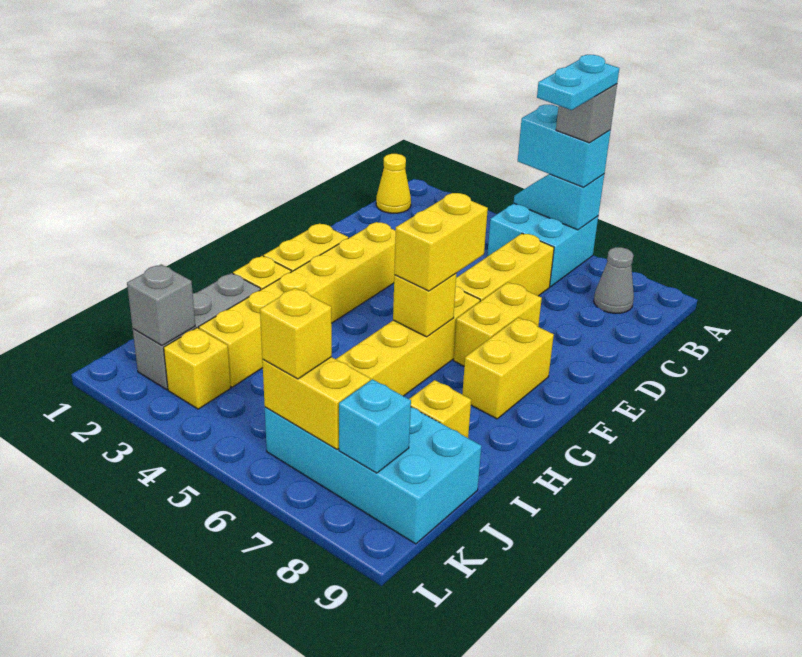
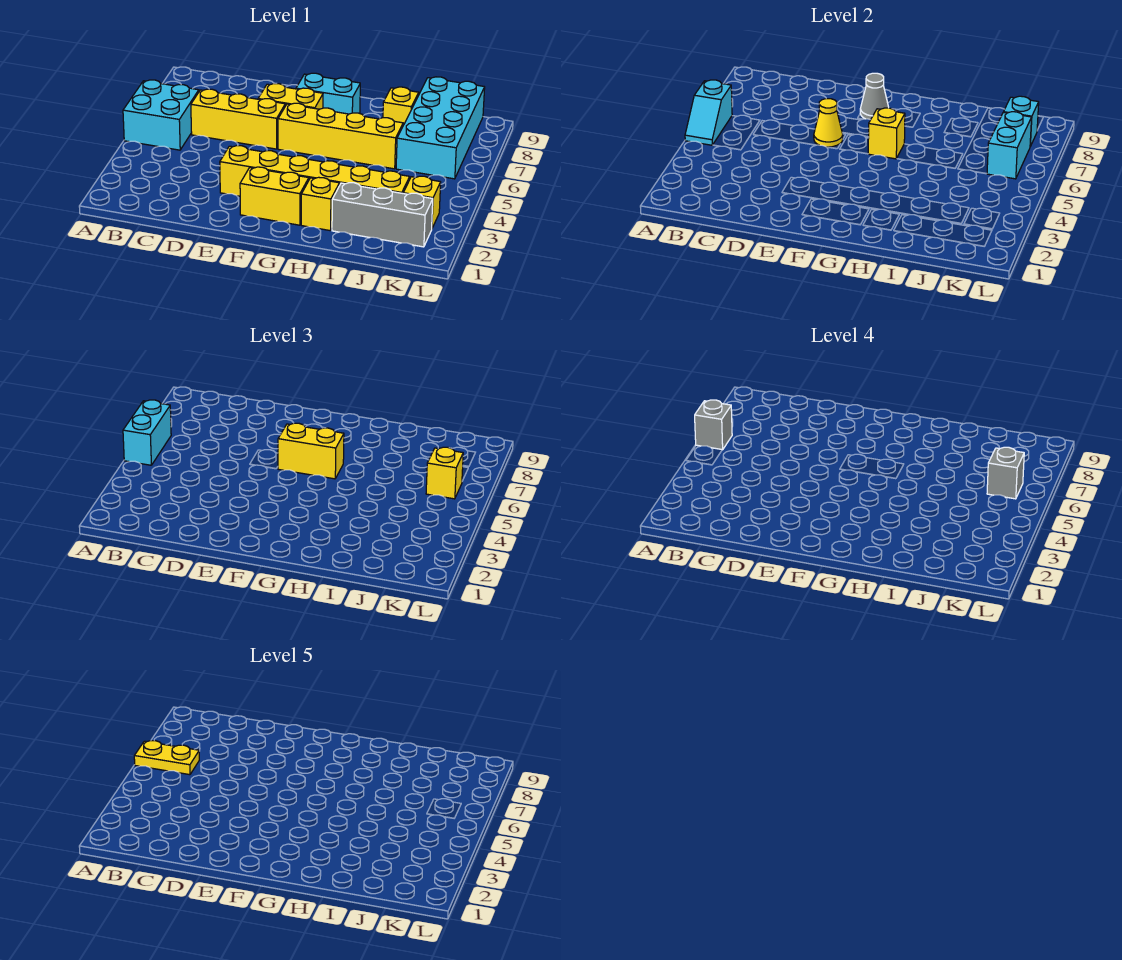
cyan plate A6:B6 level 5 -> yellow plate A6:B6 level 5
yellow cone B1 level 1 -> yellow cone E6 level 2
grey cone B8 level 1 -> grey cone F8 level 2
yellow brick F8:G8 level 1 -> cyan brick F8:G8 level 1
grey brick K2 level 2 -> grey brick K6 level 4
yellow brick K6:K7 level 2 -> cyan brick K6:K7 level 2

